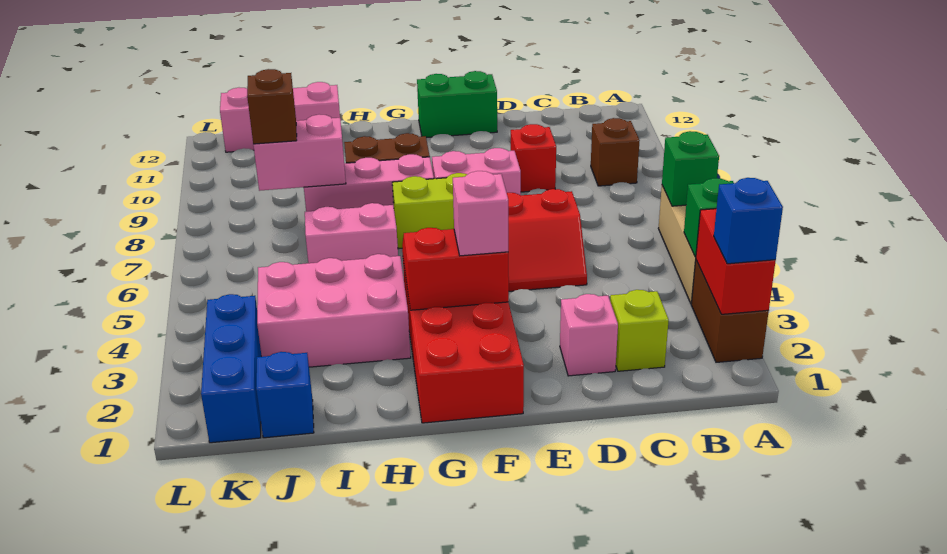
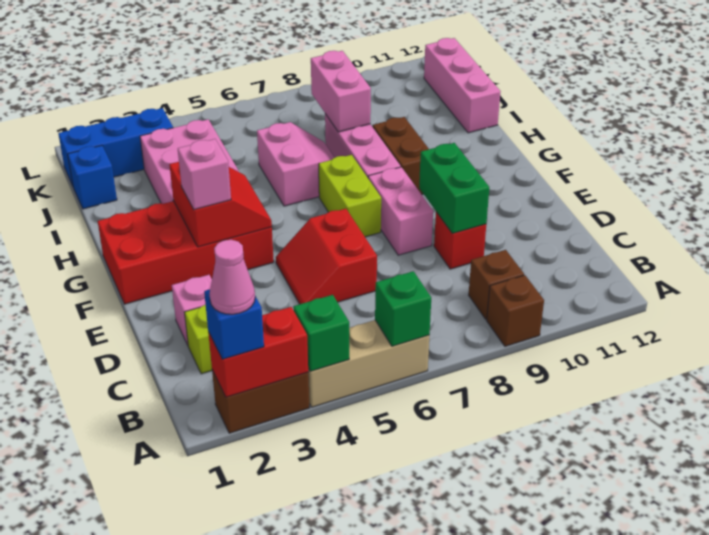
none -> pink cone A2 level 4
green brick E12:F12 level 1 -> green brick D9:E9 level 2
brown brick J8 level 3 -> brown brick A9 level 1

